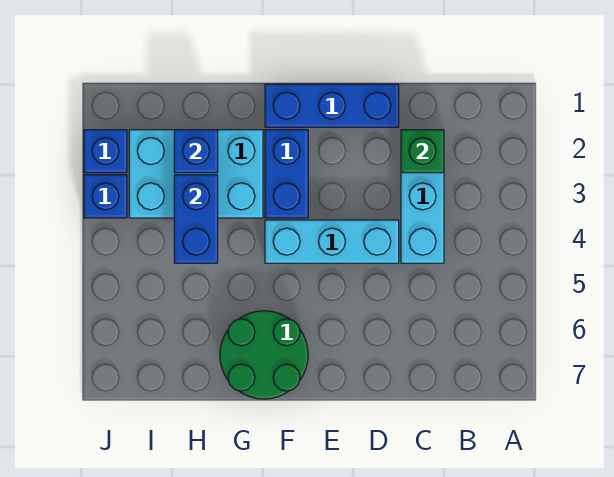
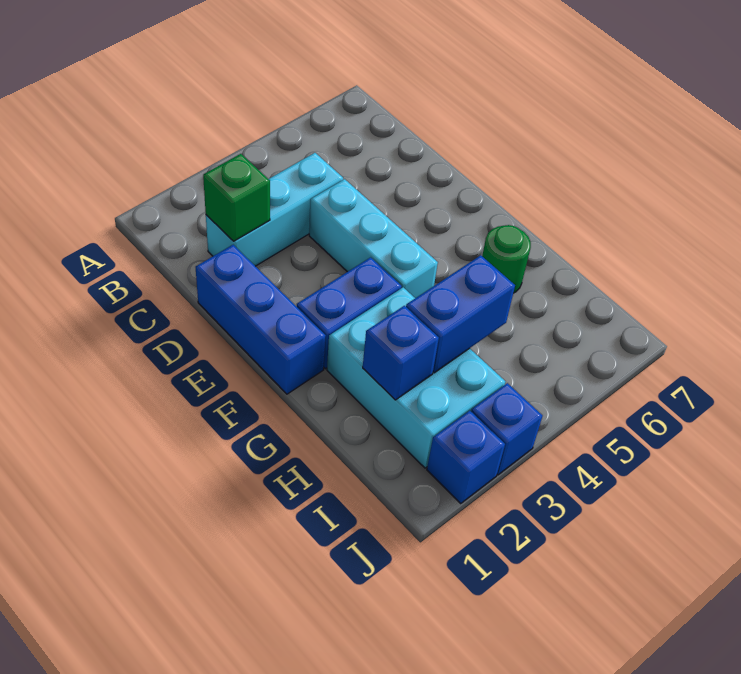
green round brick F6:G7 level 1 -> green round brick G6 level 1

